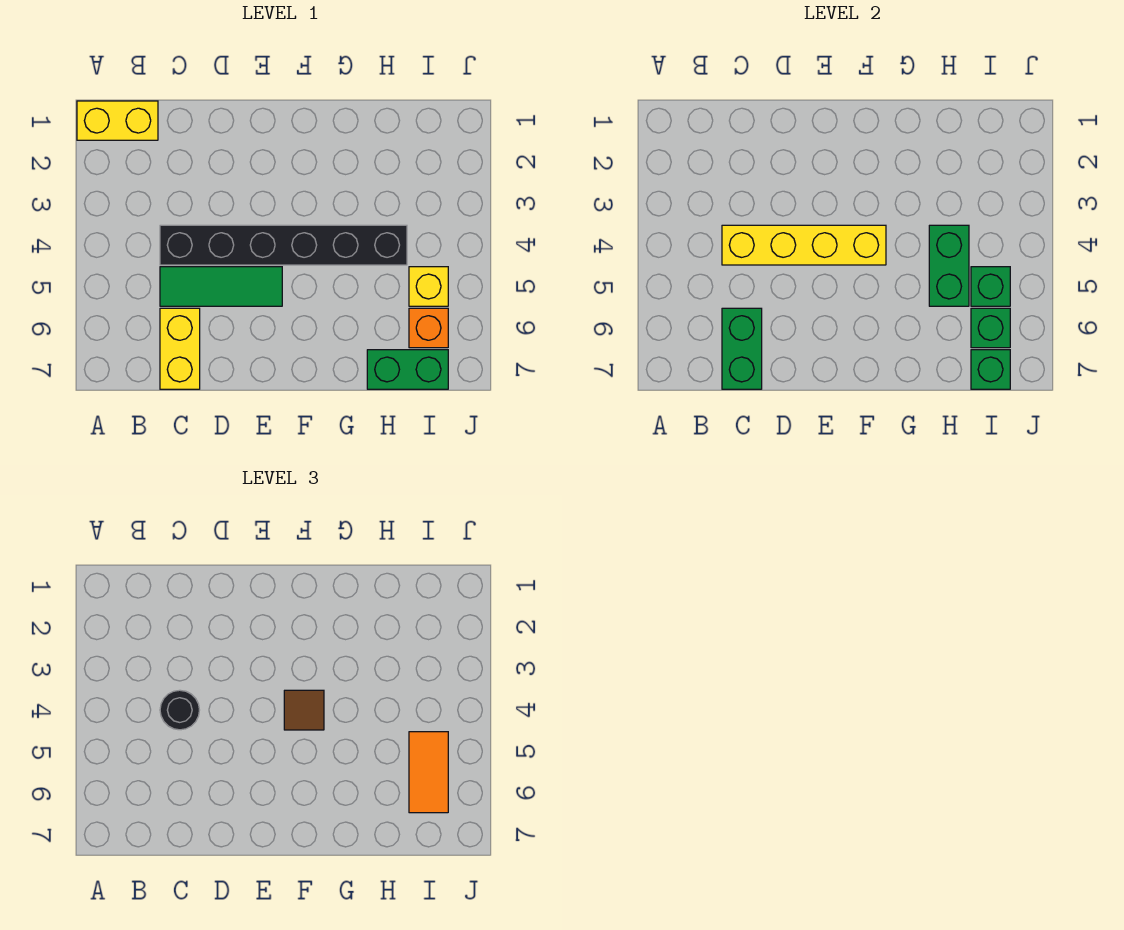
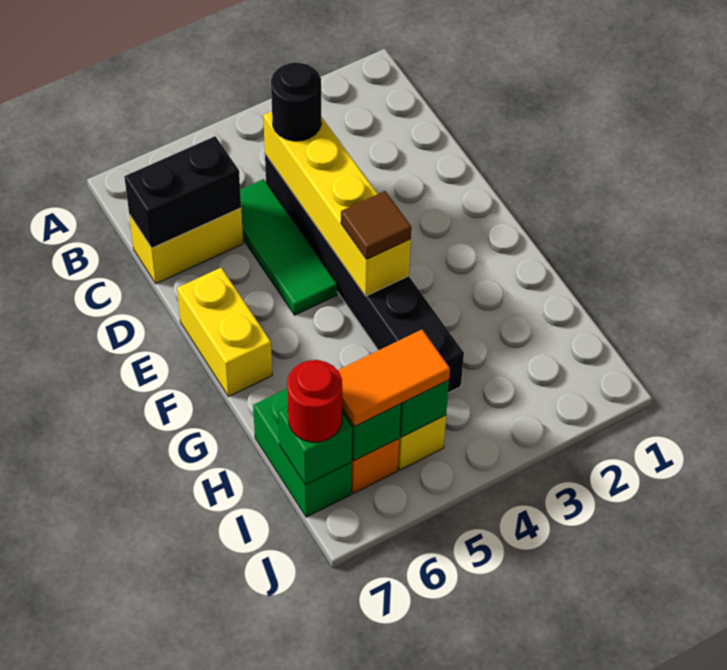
yellow brick A1:B1 level 1 -> yellow brick E7:F7 level 1
green brick C6:C7 level 2 -> black brick C6:C7 level 2
green brick H4:H5 level 2 -> none
none -> red round brick I7 level 3

